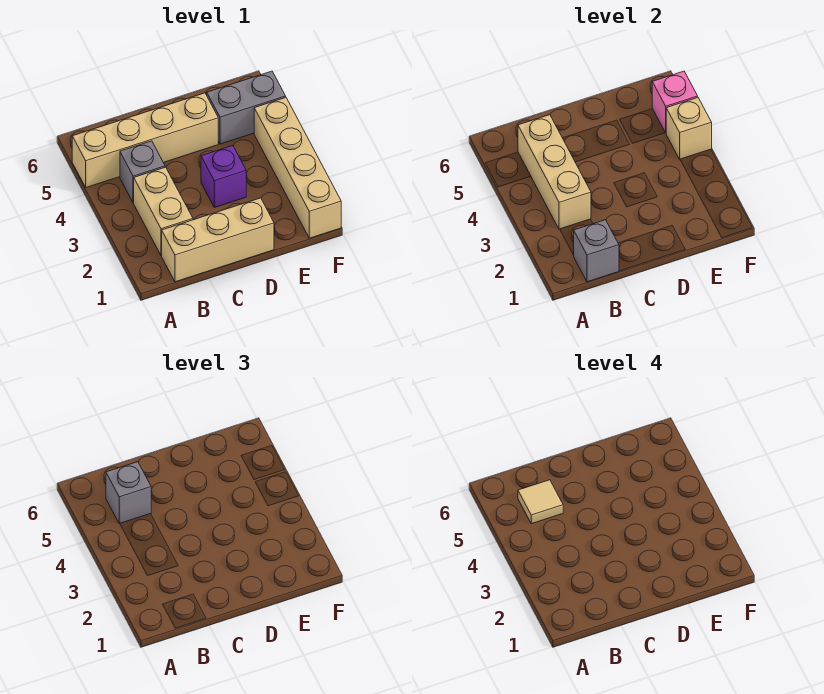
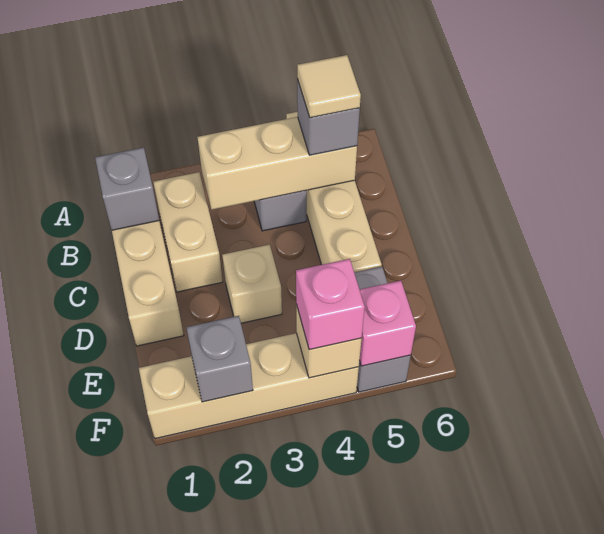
tan brick B2:B3 level 1 -> tan brick B2:C2 level 1
purple brick D3 level 1 -> tan brick D3 level 1
none -> grey brick F2 level 2
none -> pink brick F4 level 3

